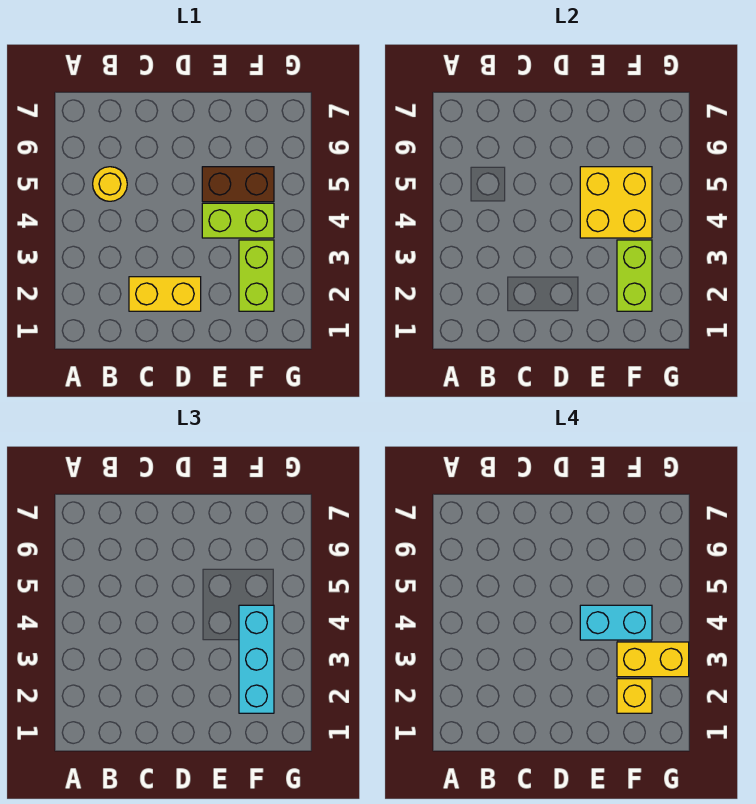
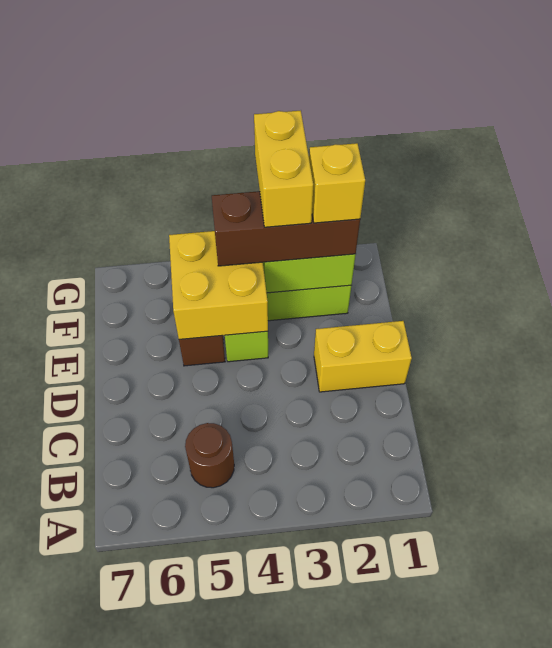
yellow round brick B5 level 1 -> brown round brick B5 level 1
yellow brick C2:D2 level 1 -> yellow brick D1:D2 level 1
cyan brick E4:F4 level 4 -> none
cyan brick F2:F4 level 3 -> brown brick F2:F4 level 3

